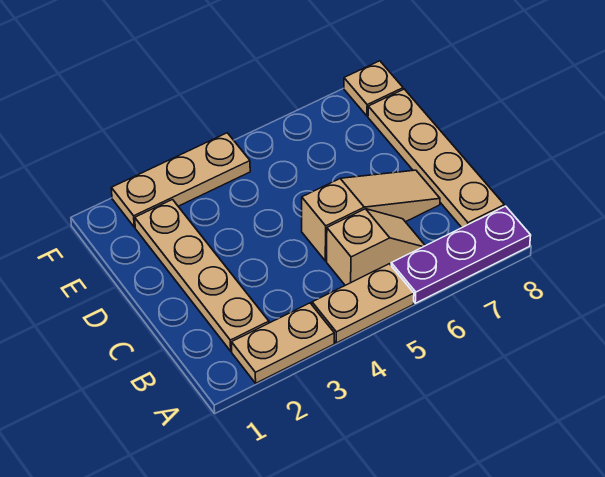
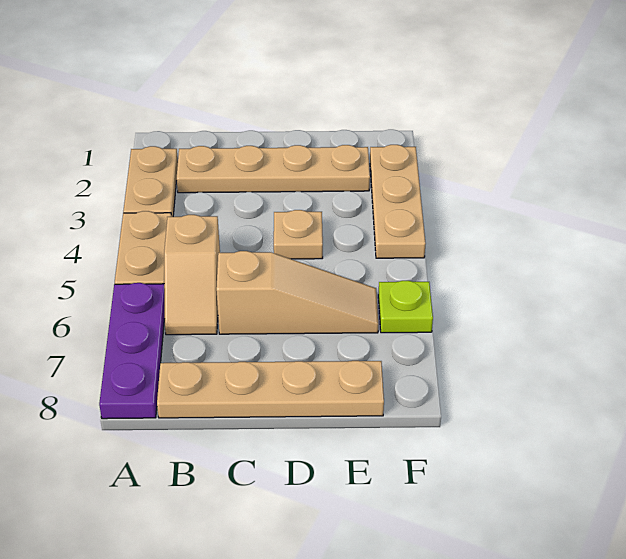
tan slope C5:C7 level 1 top 5 -> tan slope C6:E6 level 1 top C
none -> lime plate F6 level 1
tan plate F8 level 1 -> tan plate D4 level 1

